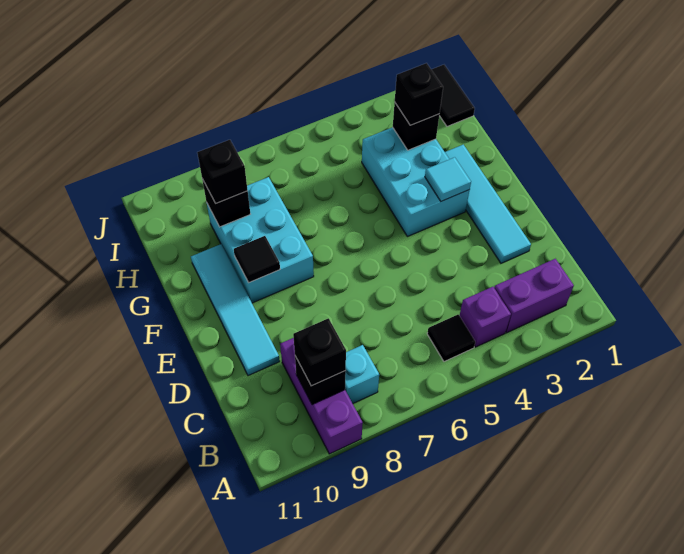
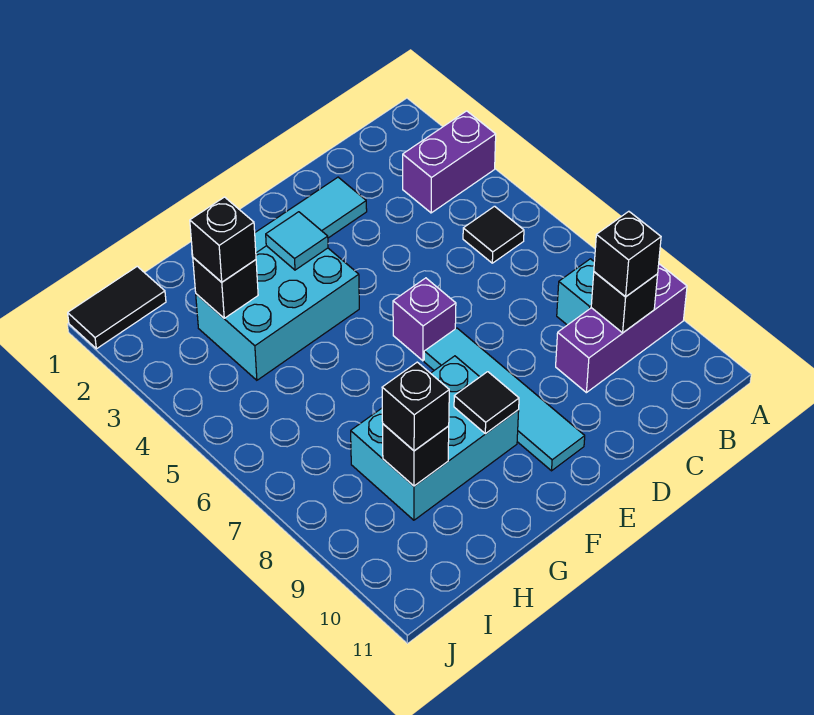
purple brick B2:B3 level 1 -> purple brick A3:B3 level 1
purple brick B4 level 1 -> purple brick E6 level 1
cyan tile D10:G10 level 1 -> cyan tile E7:E10 level 1

